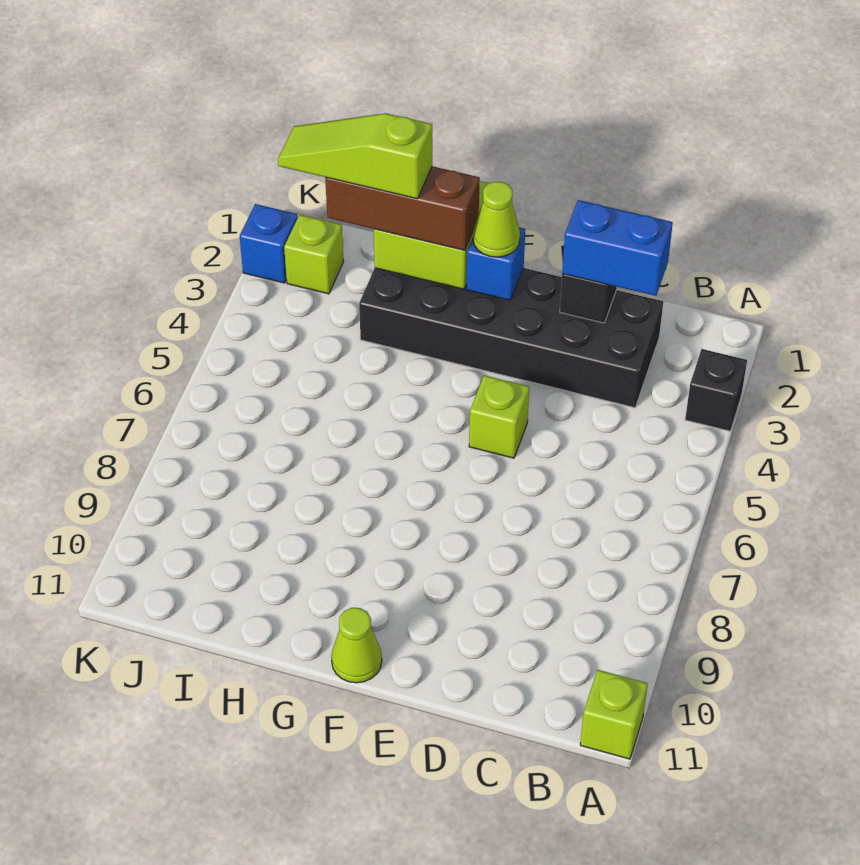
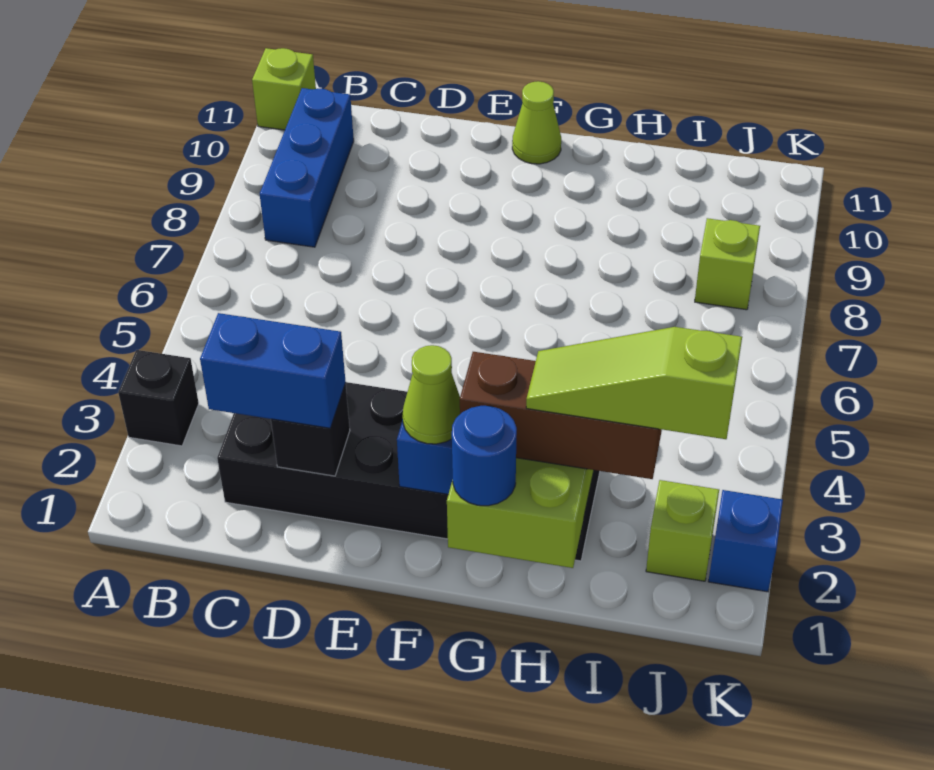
none -> blue brick B8:B10 level 1
lime brick E5 level 1 -> lime brick J8 level 1
none -> blue round brick G1 level 3
lime slope H2:J2 level 4 top H -> lime slope H2:J2 level 4 top J

